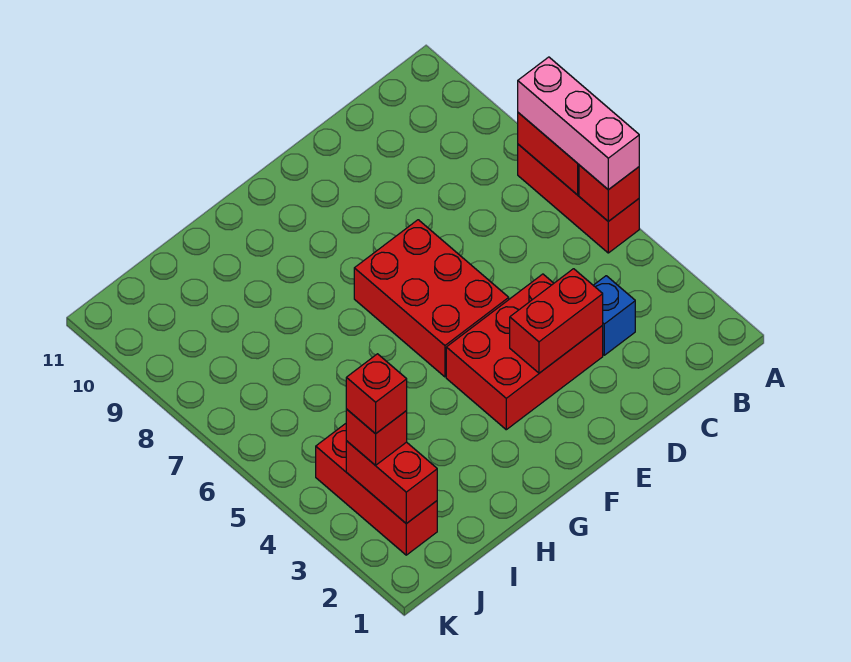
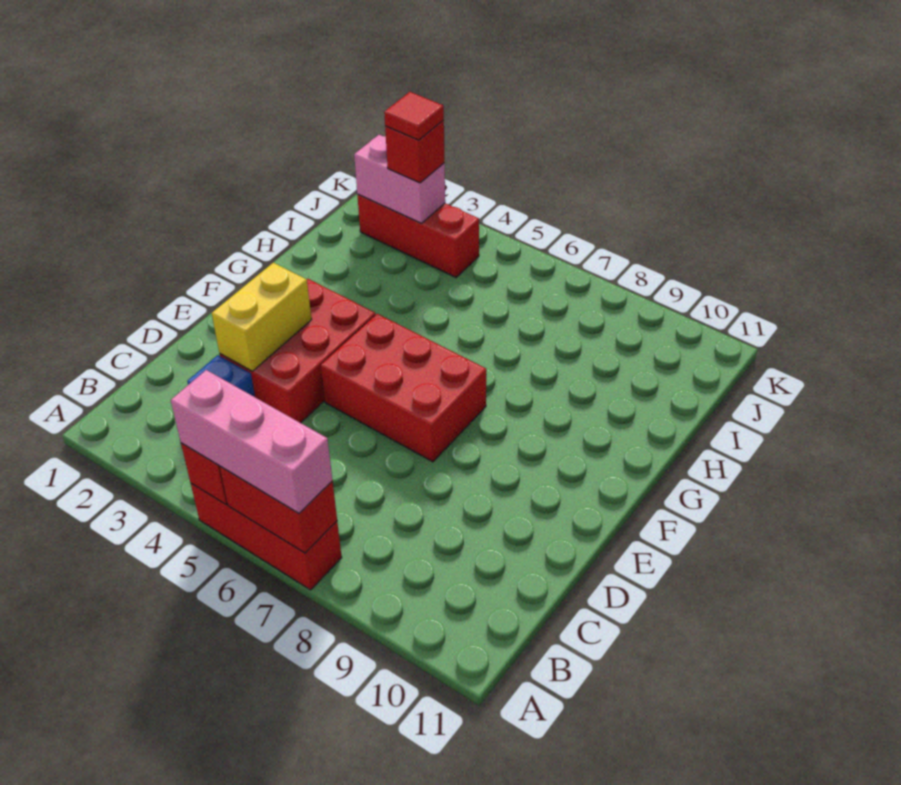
red brick D3:E3 level 2 -> yellow brick D3:E3 level 2
red brick J2:J3 level 2 -> pink brick J2:J3 level 2
red brick J3 level 4 -> red tile J3 level 4

